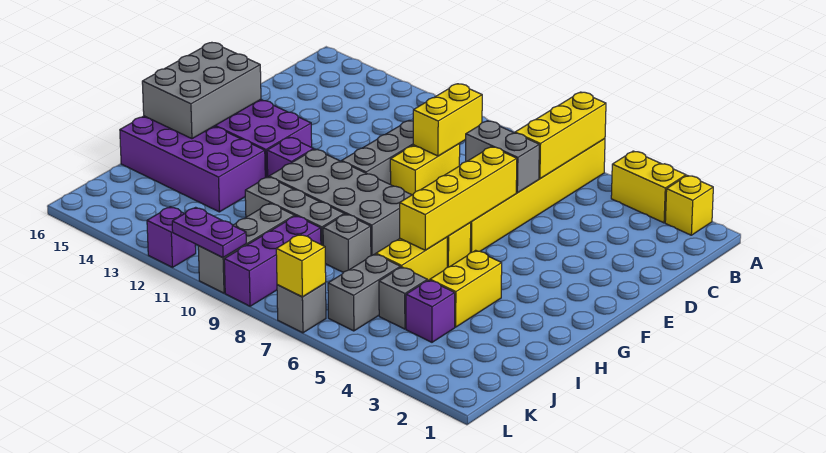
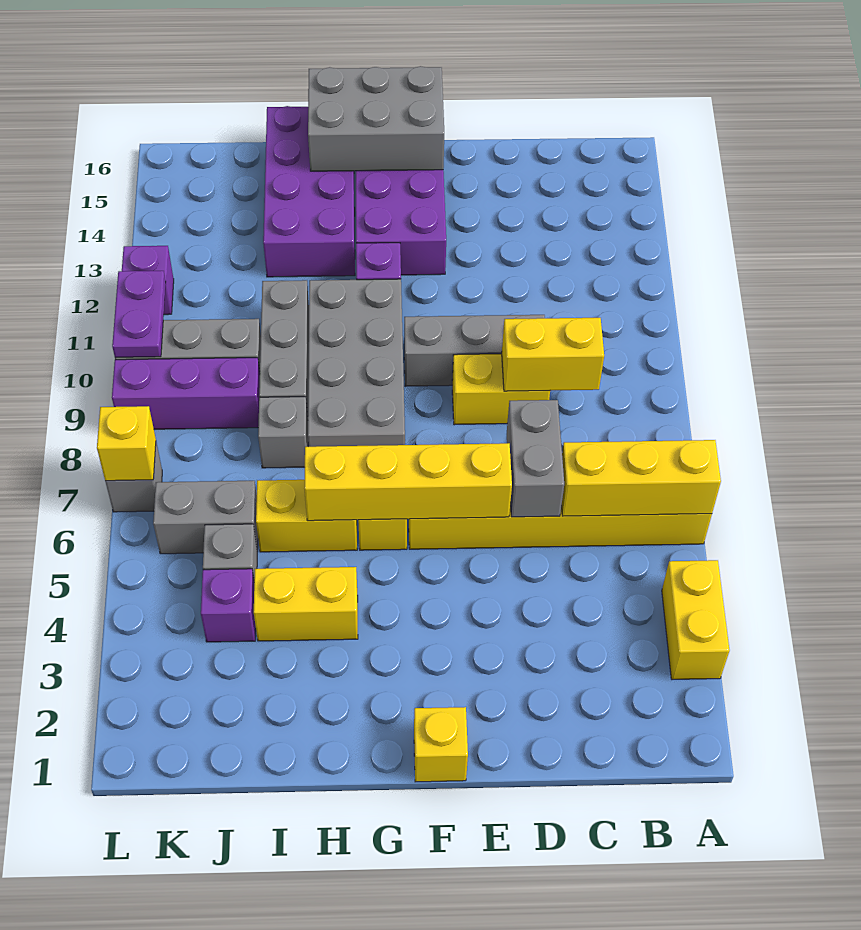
yellow brick A2 level 1 -> yellow brick F1 level 1

